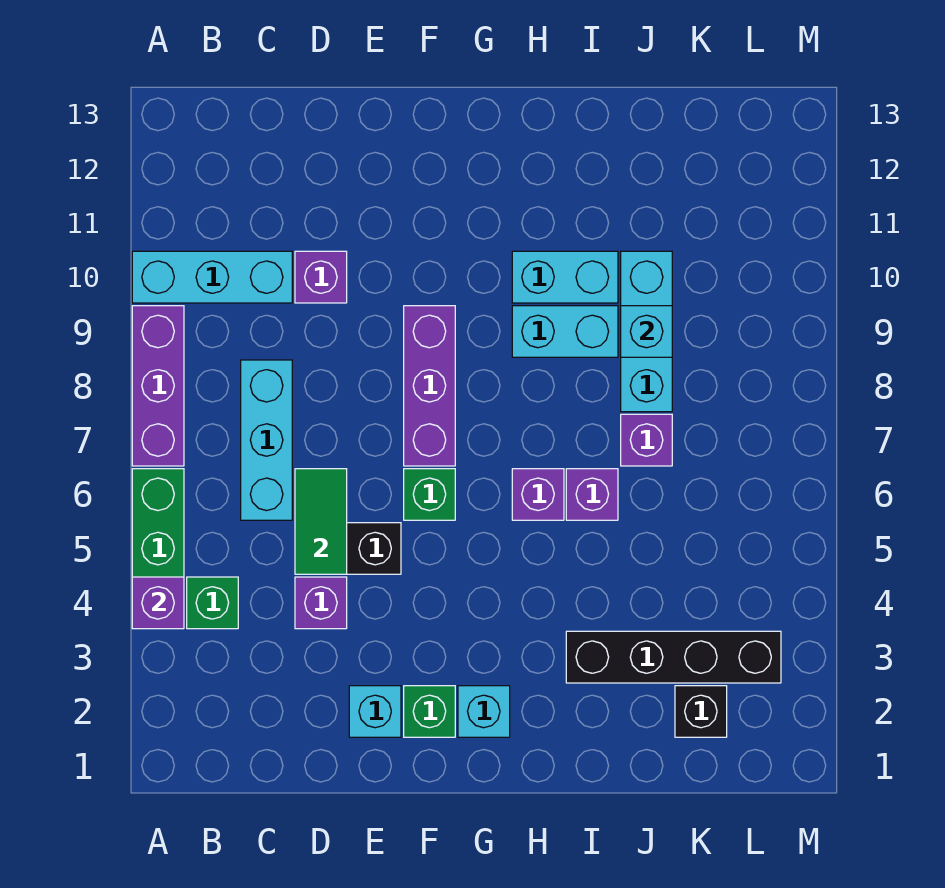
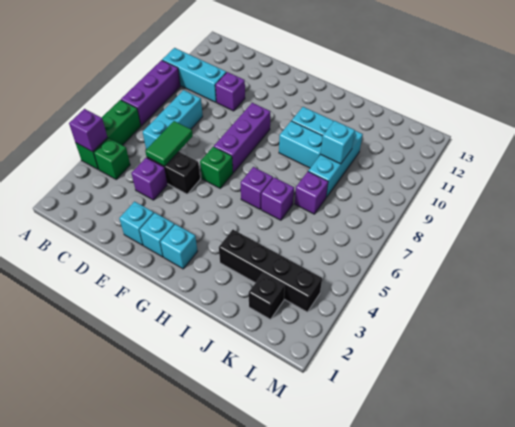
green brick F2 level 1 -> cyan brick F2 level 1

